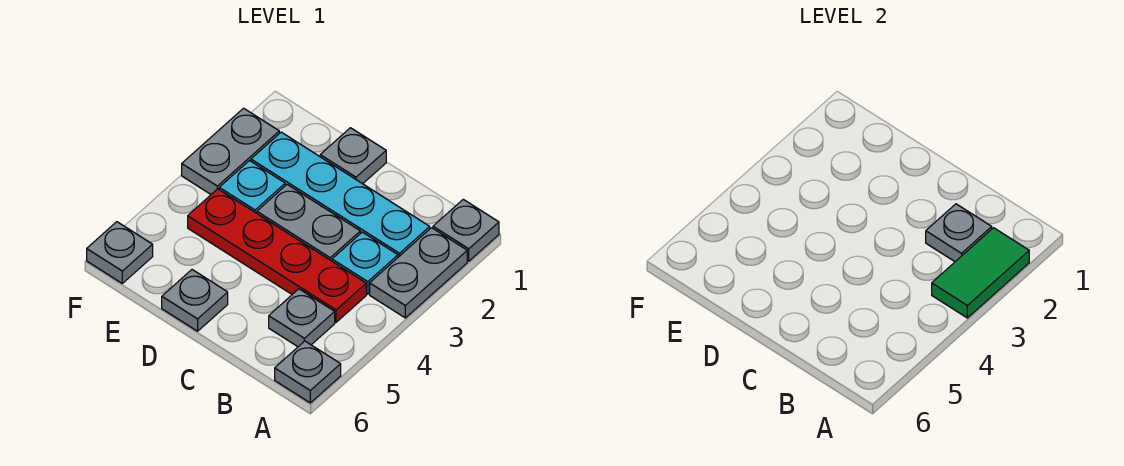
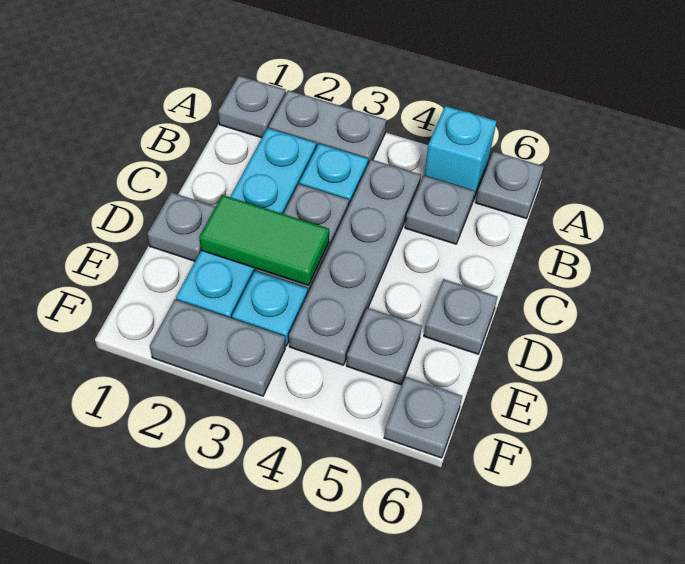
green tile A2:A3 level 2 -> green tile D2:D3 level 2
none -> cyan brick A5 level 1
grey plate B2 level 2 -> grey plate E5 level 1
red plate B4:E4 level 1 -> grey plate B4:E4 level 1

